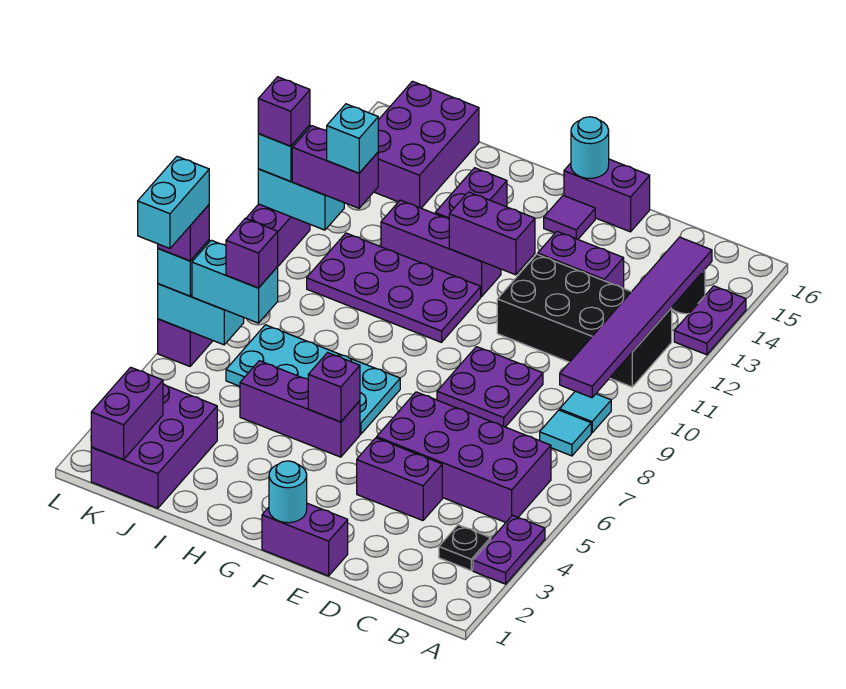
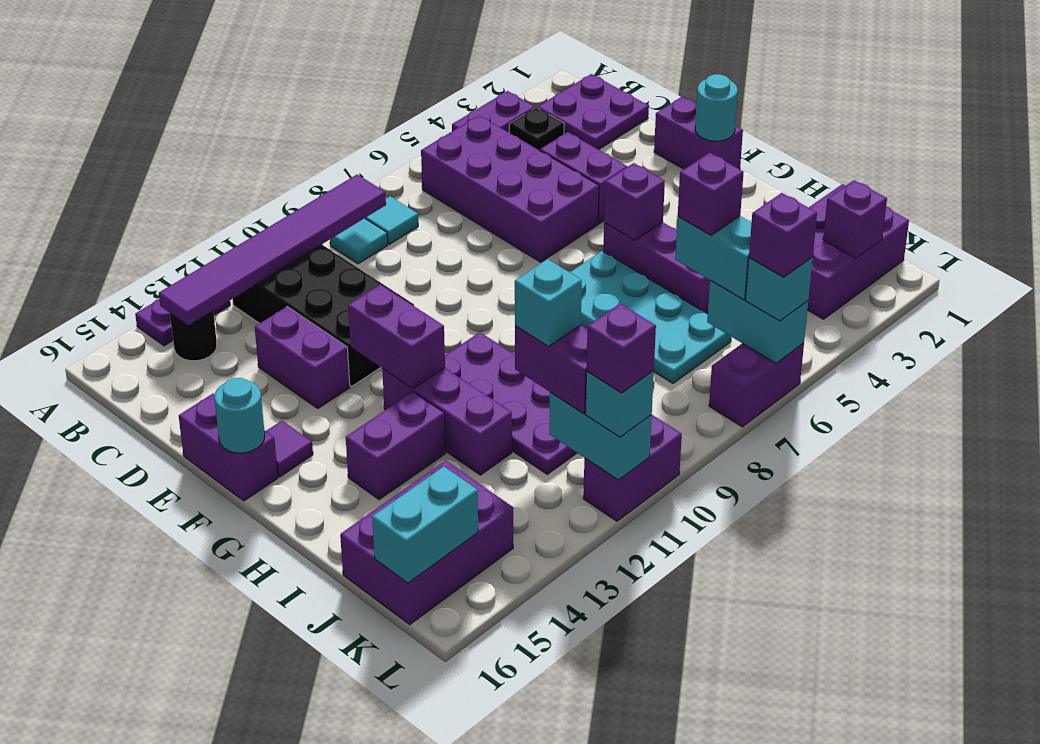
purple plate D8:E9 level 1 -> purple plate B1:C2 level 1
purple brick K1:K2 level 2 -> purple brick K2 level 2
cyan brick L5:L6 level 5 -> cyan brick K15:K16 level 2

